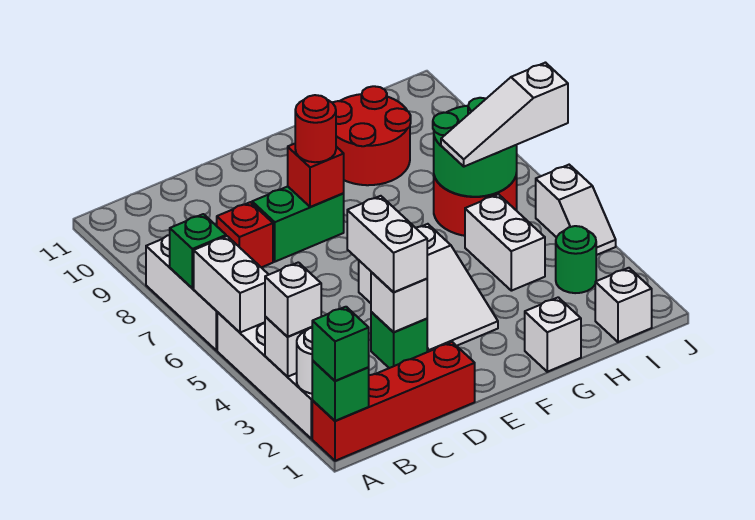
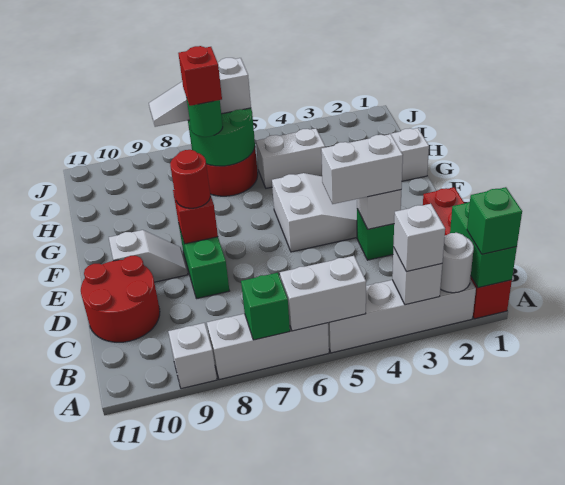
green brick A1 level 2 -> green brick A1:B1 level 2
red brick C8 level 1 -> red brick H7 level 4
red round brick G9:H10 level 1 -> red round brick C10:D11 level 1
white slope H6:J6 level 3 top J -> white slope I6:I8 level 3 top 6
white brick I1 level 1 -> white brick A9 level 1
green round brick I3 level 1 -> green round brick H7 level 3
white slope J4:J5 level 1 top 5 -> white slope E9:E10 level 1 top 10

